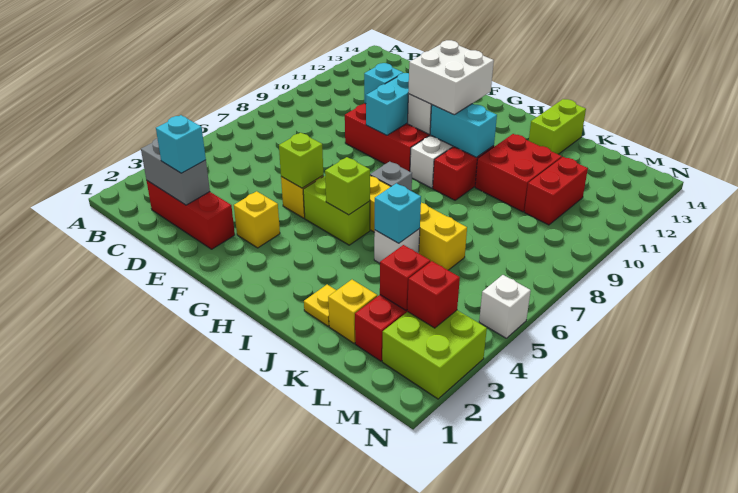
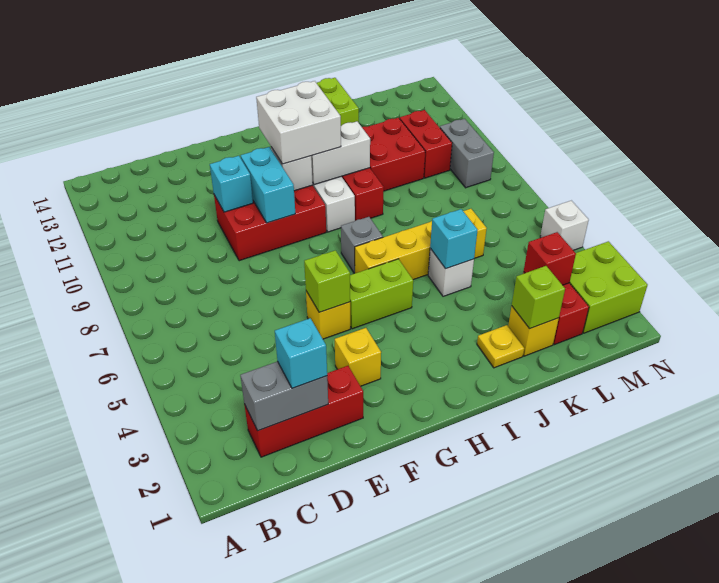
lime brick H5 level 2 -> lime brick K2 level 2
cyan brick H10:I10 level 2 -> white brick H10:I10 level 2
red brick M3 level 2 -> none
none -> grey brick M9:M10 level 1

